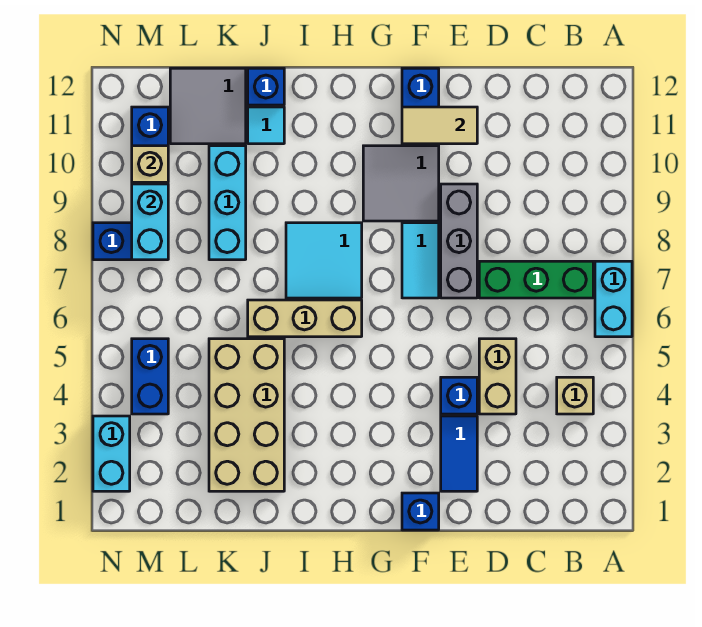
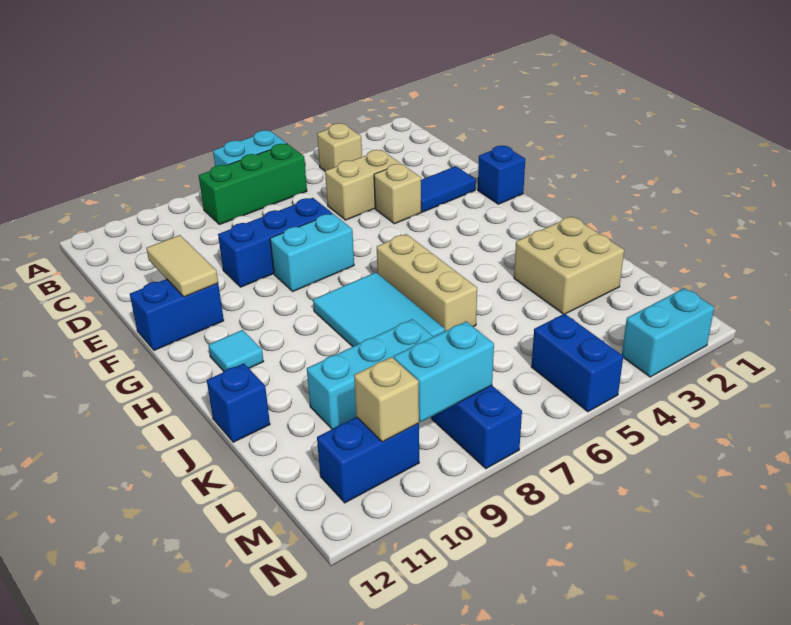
green brick B7:D7 level 1 -> green brick B6:B8 level 1
blue brick E4 level 1 -> tan brick E4 level 1
grey brick E7:E9 level 1 -> blue brick E7:E9 level 1
cyan tile F7:F8 level 1 -> cyan brick F7:F8 level 1
grey tile F9:G10 level 1 -> none
cyan tile H7:I8 level 1 -> cyan tile H7:J8 level 1
tan brick J2:K5 level 1 -> tan brick J2:K3 level 1
cyan tile J11 level 1 -> cyan tile H11 level 1
grey tile K11:L12 level 1 -> none
blue brick M4:M5 level 1 -> blue brick M5:N5 level 1

